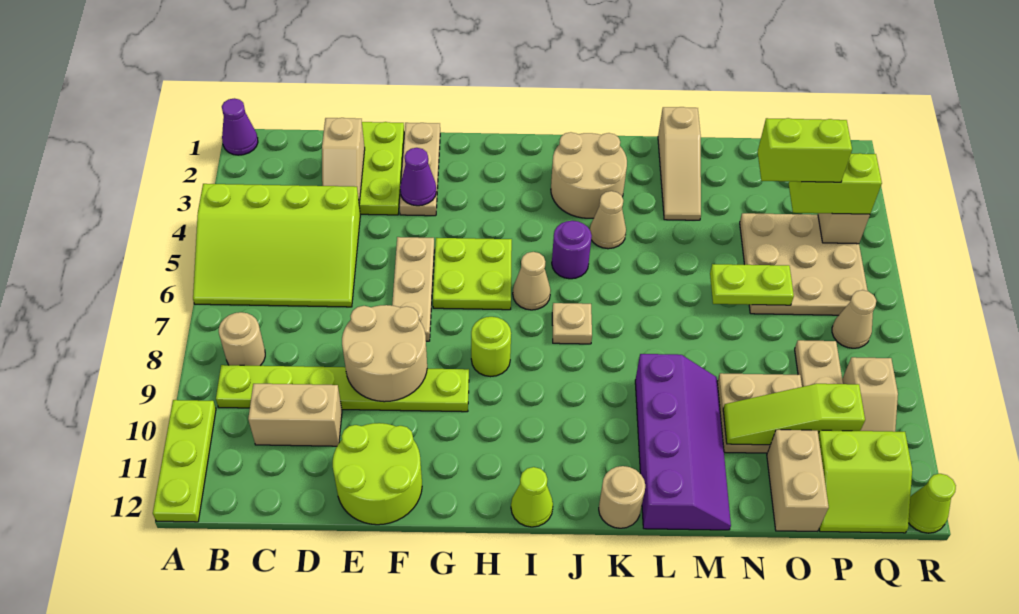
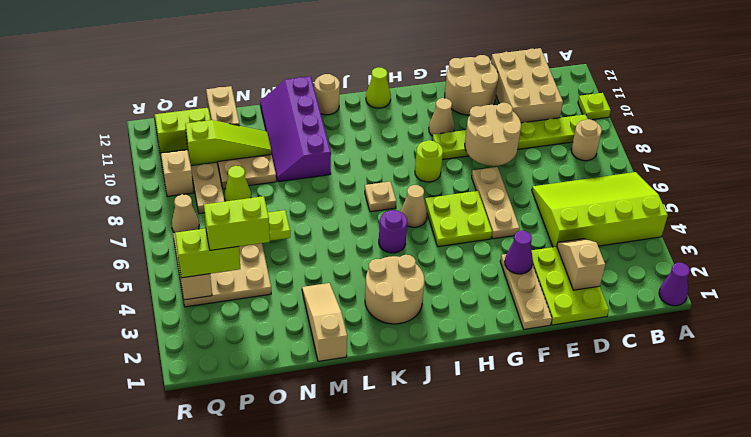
lime plate A10:A12 level 1 -> lime plate A10 level 1
tan brick C10:D10 level 1 -> tan brick C10:D12 level 1
lime round brick E11:F12 level 1 -> tan round brick E11:F12 level 1
tan cone K4 level 1 -> tan cone G10 level 1
lime cone R12 level 1 -> lime cone O8 level 1

